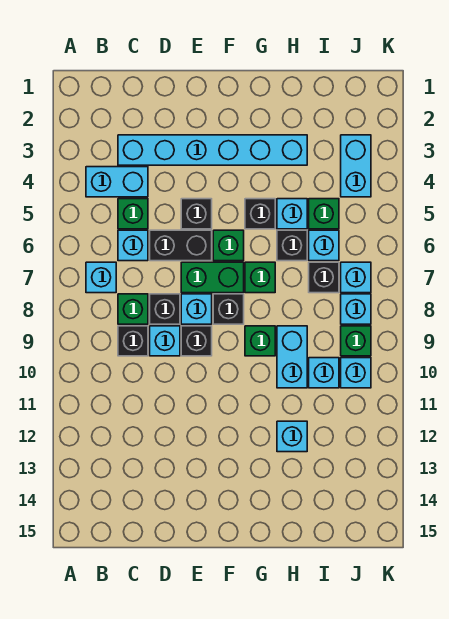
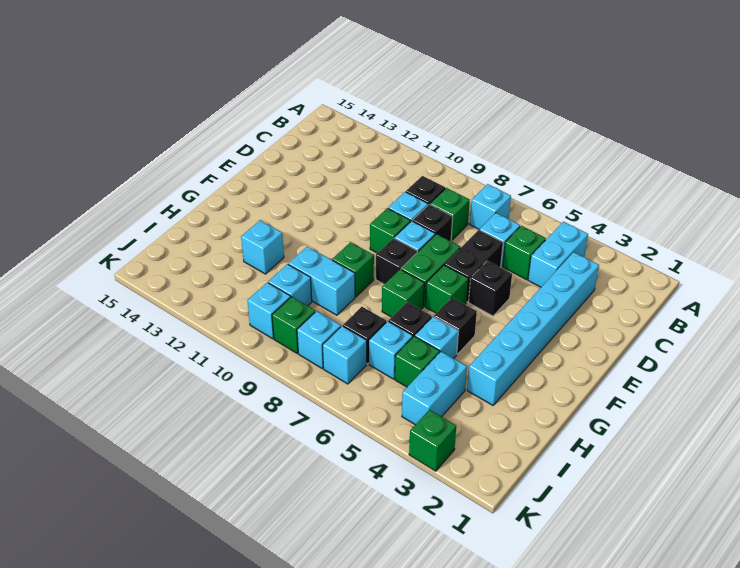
black brick E9 level 1 -> green brick E9 level 1
cyan brick J3:J4 level 1 -> cyan brick I4:J4 level 1
none -> green brick K3 level 1

